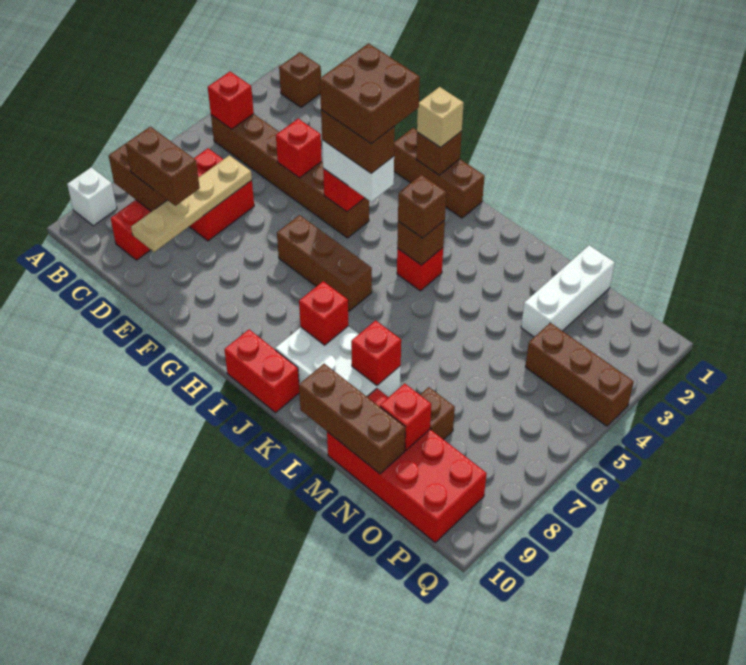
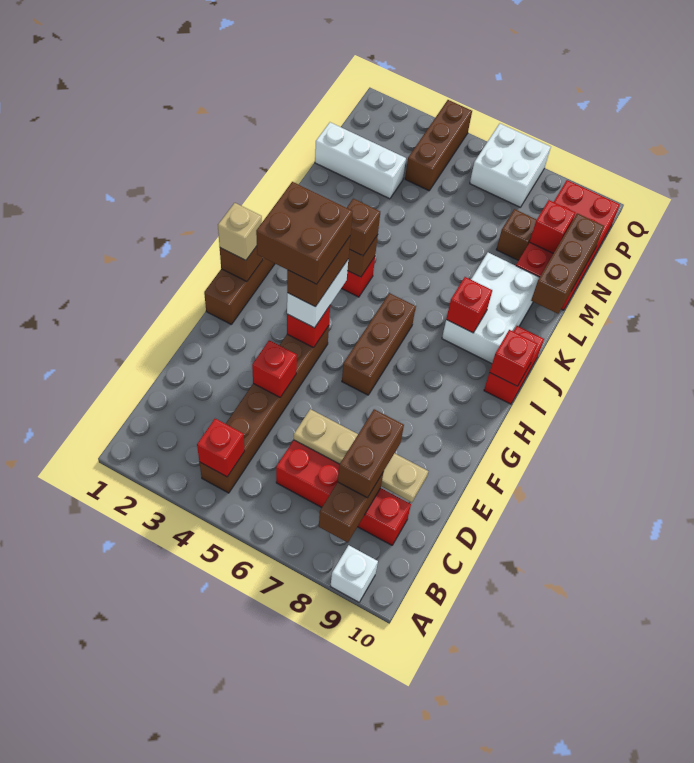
brown brick B1 level 1 -> none
red brick L8 level 2 -> red brick I10 level 2
none -> white brick P6:Q7 level 1

